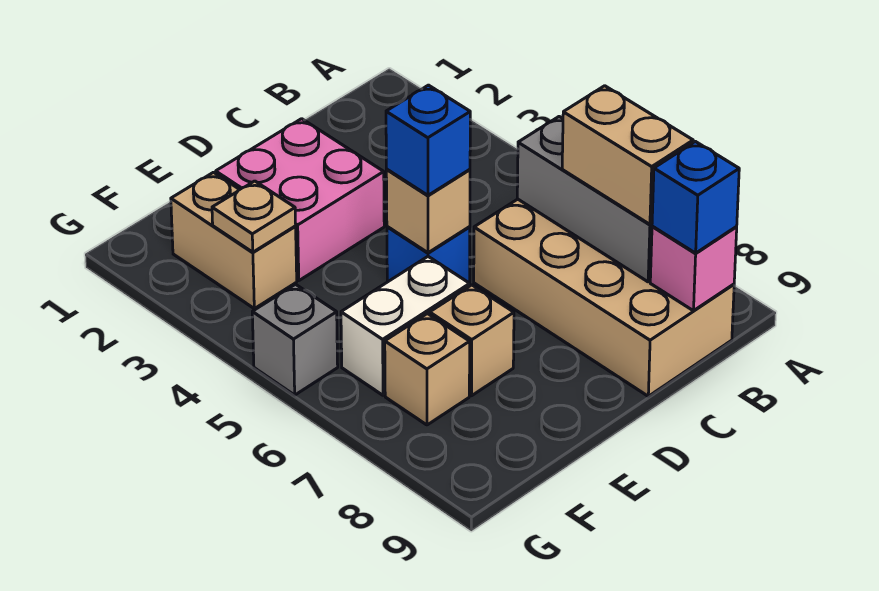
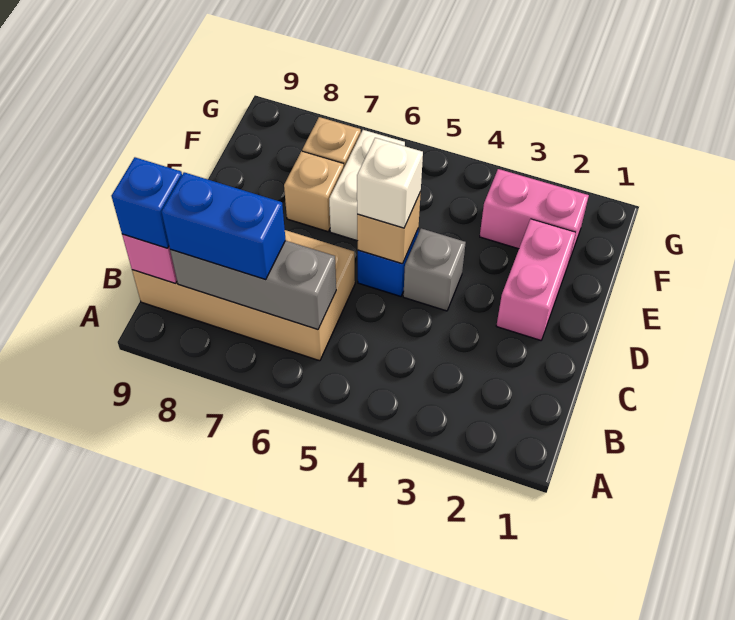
tan brick B7:B8 level 3 -> blue brick B7:B8 level 3
pink brick D2:E3 level 1 -> pink brick D2:E2 level 1
blue brick D5 level 3 -> white brick D5 level 3
tan brick F2:F3 level 1 -> pink brick F2:F3 level 1
tan plate F3 level 2 -> none
grey brick G5 level 1 -> grey brick D4 level 1

